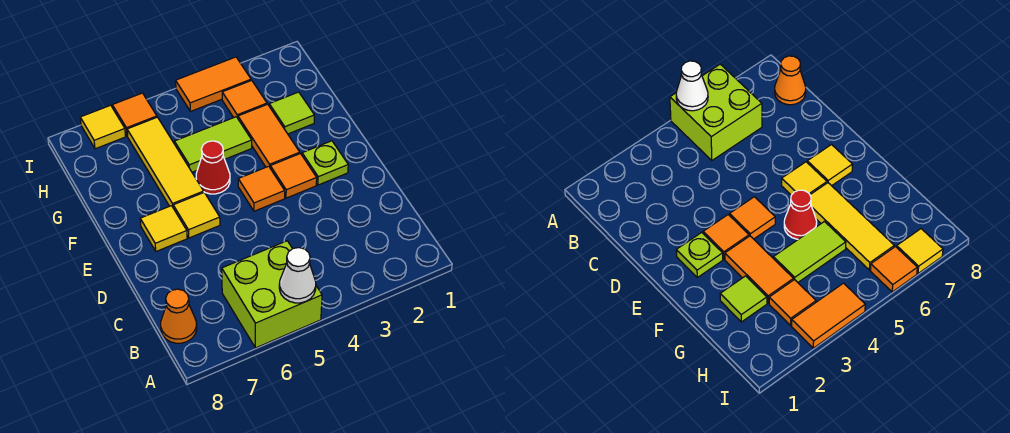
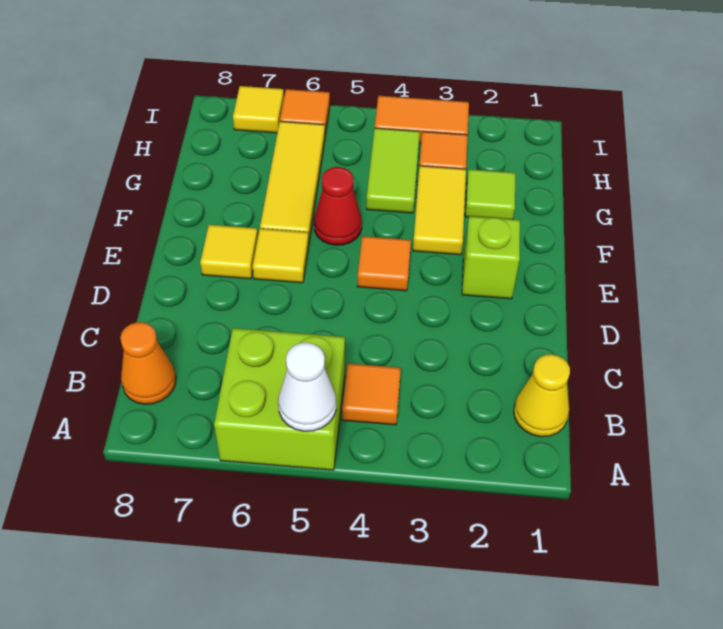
none -> yellow cone B1 level 1
lime plate E2 level 1 -> lime brick E2 level 1
orange tile E3 level 1 -> orange tile B4 level 1
orange tile F3:G3 level 1 -> yellow tile F3:G3 level 1
lime tile G4:G5 level 1 -> lime tile G4:H4 level 1

